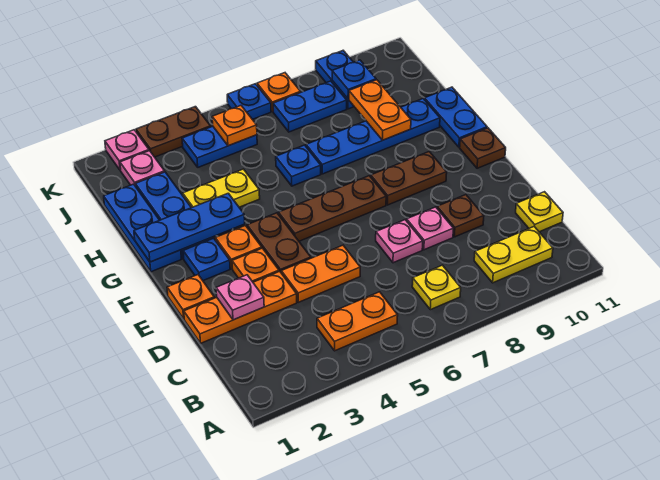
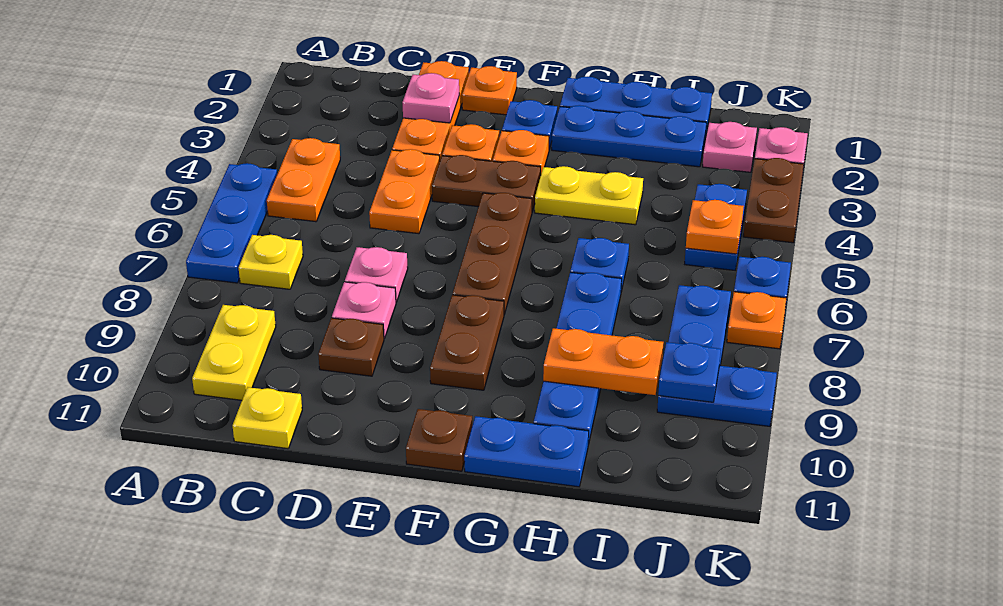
blue plate G1:G3 level 2 -> blue plate A5:A7 level 1
yellow plate H3:H4 level 1 -> yellow plate G4:H4 level 1

